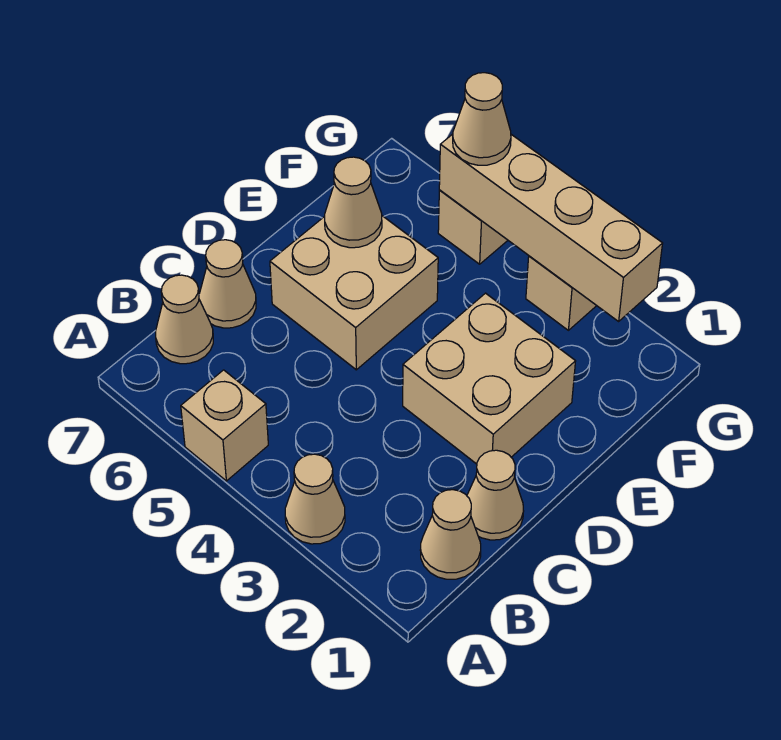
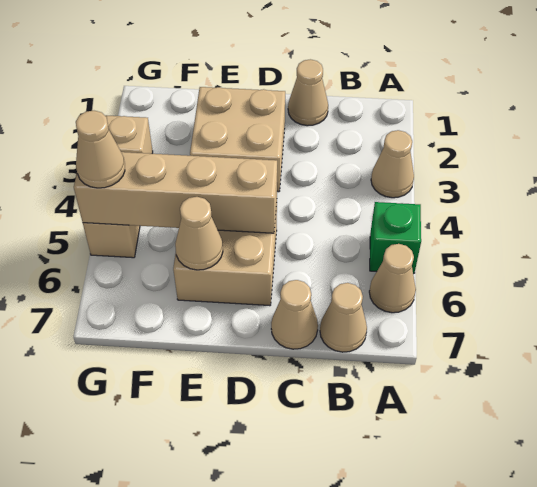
tan brick A5 level 1 -> green brick A5 level 1
tan cone B1 level 1 -> tan cone A6 level 1
tan brick G2:G5 level 2 -> tan brick D5:G5 level 2

